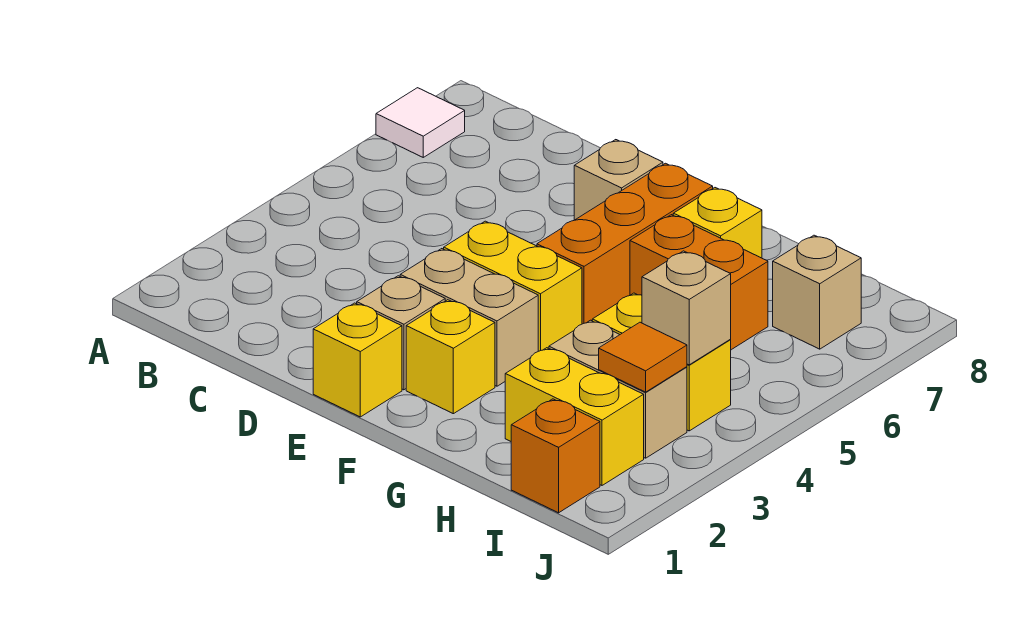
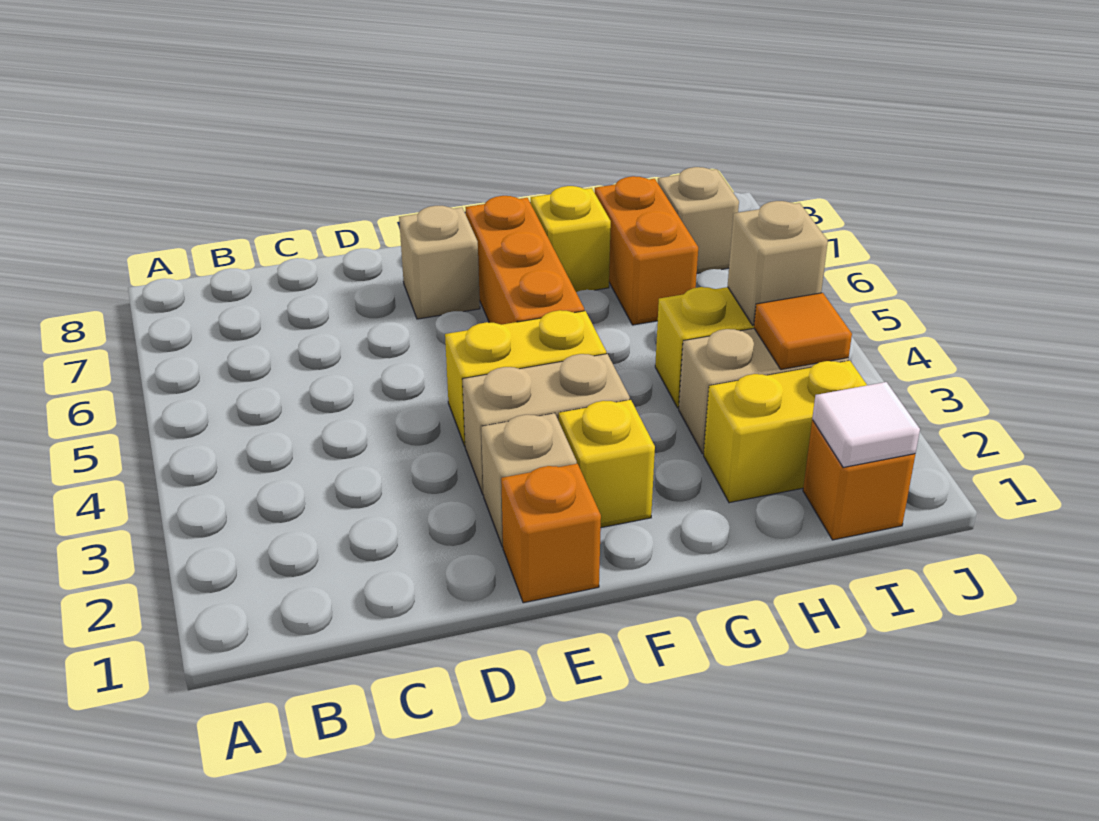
white tile A7 level 1 -> white tile I1 level 2
yellow brick E1 level 1 -> orange brick E1 level 1
orange brick G6:H6 level 1 -> orange brick H6:H7 level 1

